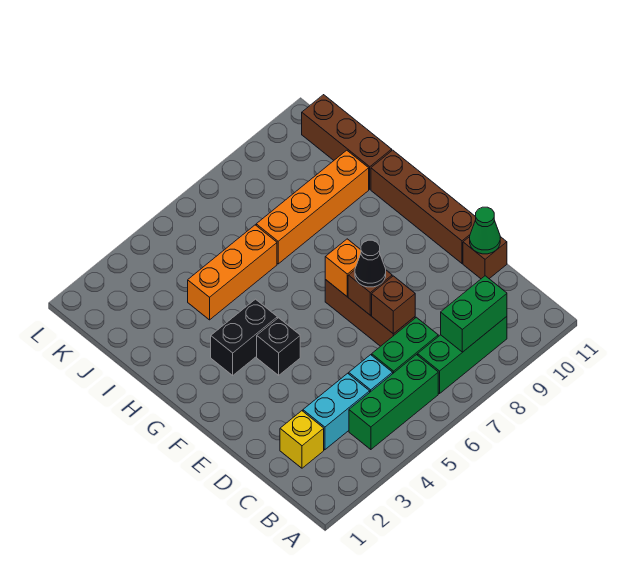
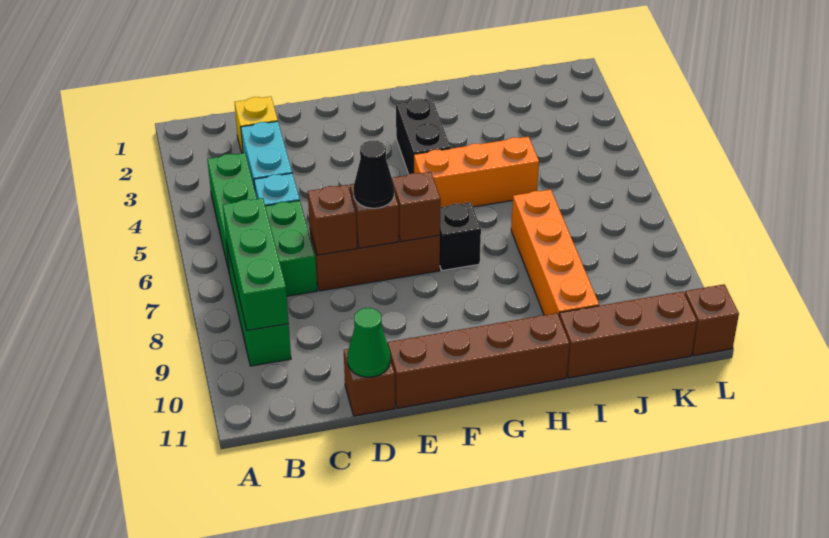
green brick B8:B9 level 2 -> green brick B7:B9 level 2
black brick F4 level 1 -> black brick G7 level 1
orange brick F7 level 2 -> brown brick F7 level 2
orange brick I4:I6 level 1 -> orange brick G5:I5 level 1
none -> brown brick L11 level 1

